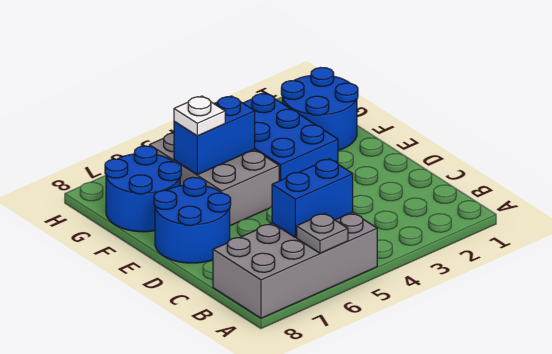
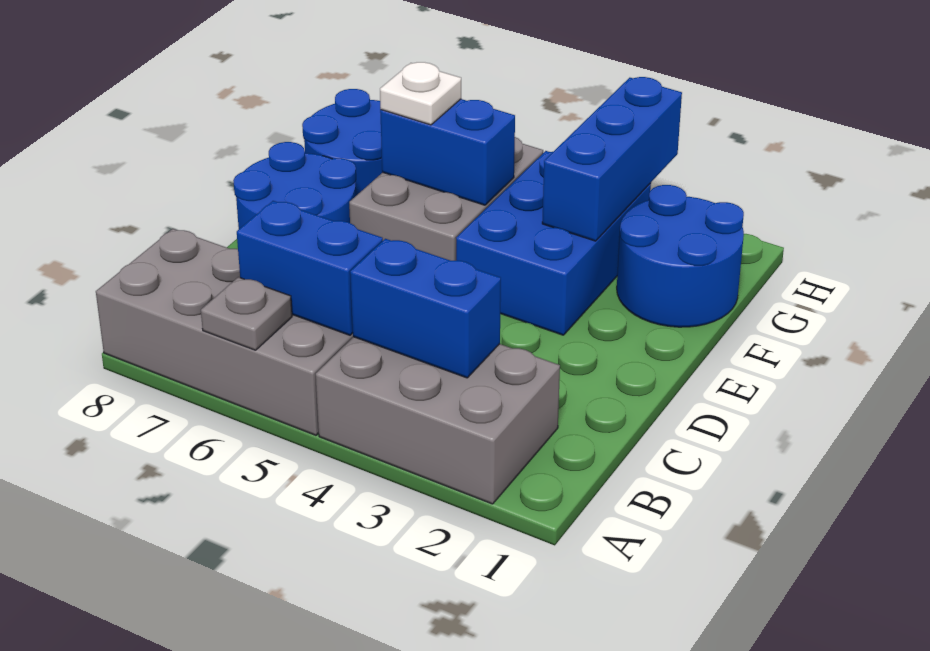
none -> grey brick A2:B4 level 1
none -> blue brick B3:B4 level 2
none -> blue brick F3:H3 level 2

